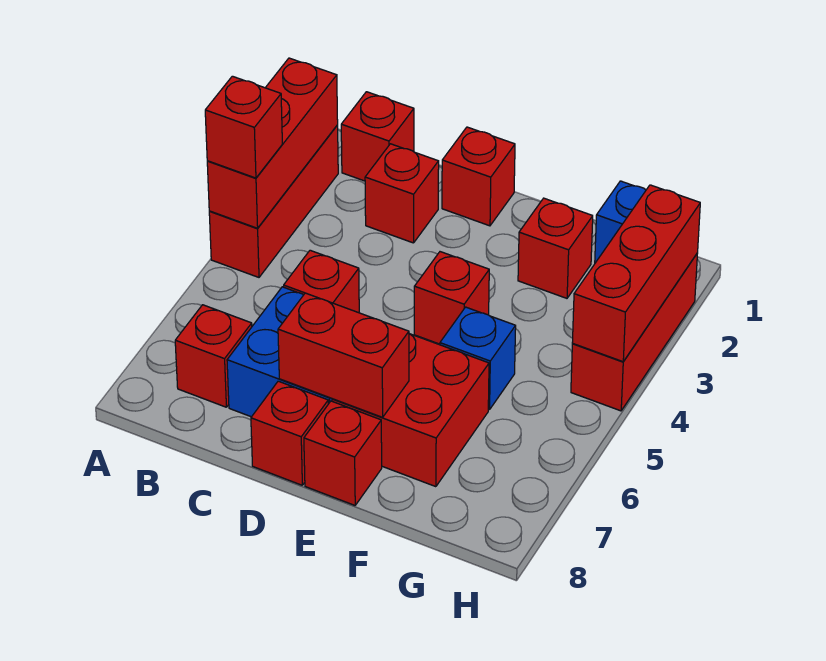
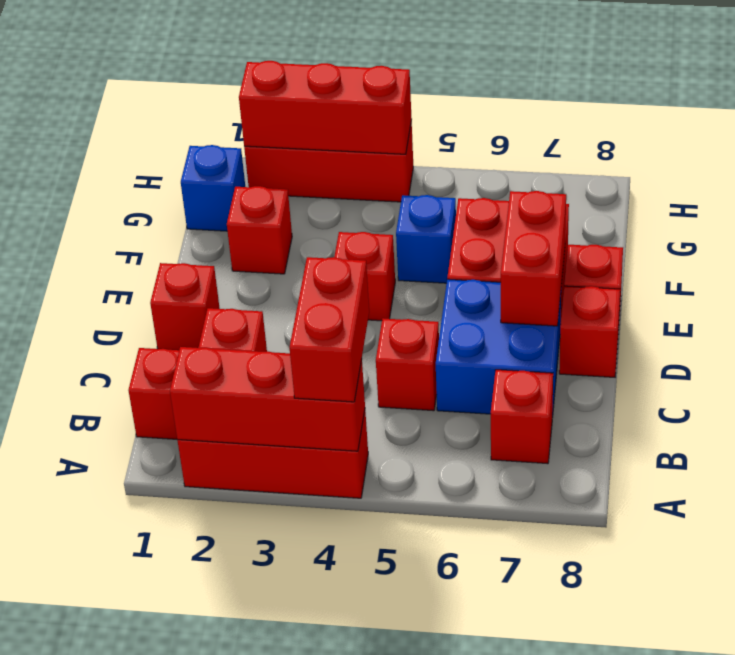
red brick A4 level 3 -> red brick A4:B4 level 3

